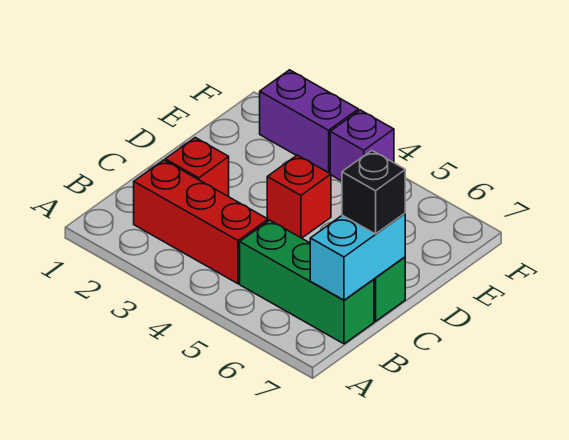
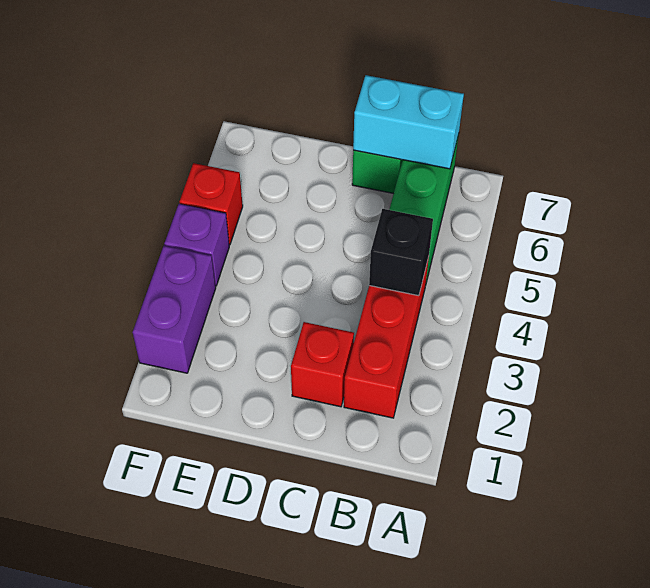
black brick C7 level 3 -> black brick B4 level 2
red brick D4 level 1 -> red brick F5 level 1

